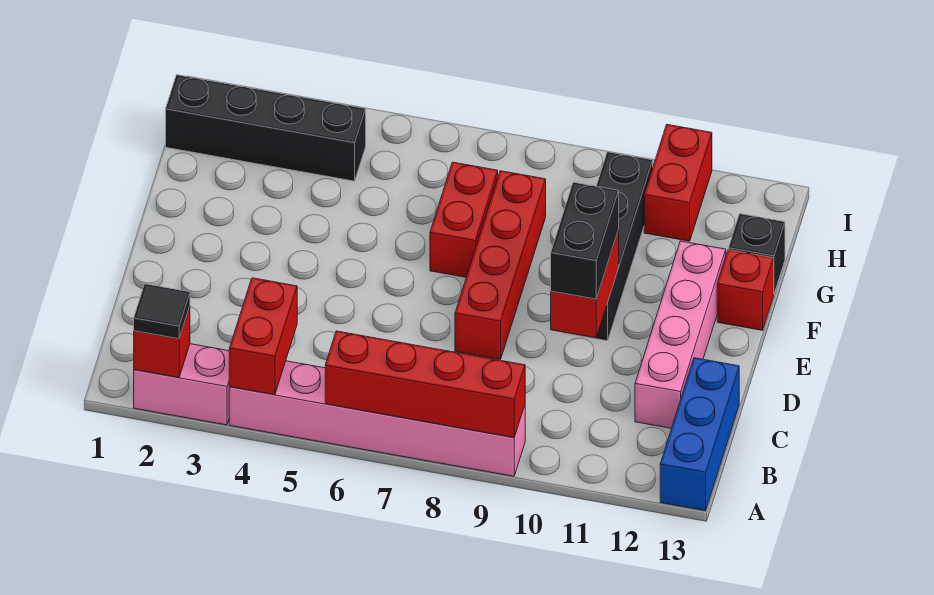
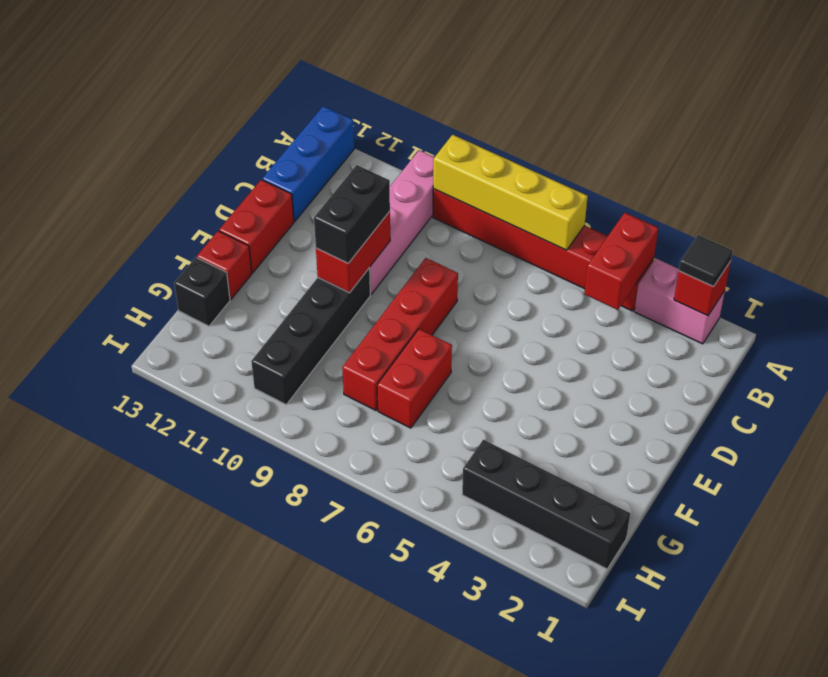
pink brick A4:A9 level 1 -> red brick A4:A9 level 1
red brick A6:A9 level 2 -> yellow brick A6:A9 level 2
pink brick C12:F12 level 1 -> pink brick A10:D10 level 1
red brick H11:I11 level 1 -> red brick D13:E13 level 1

